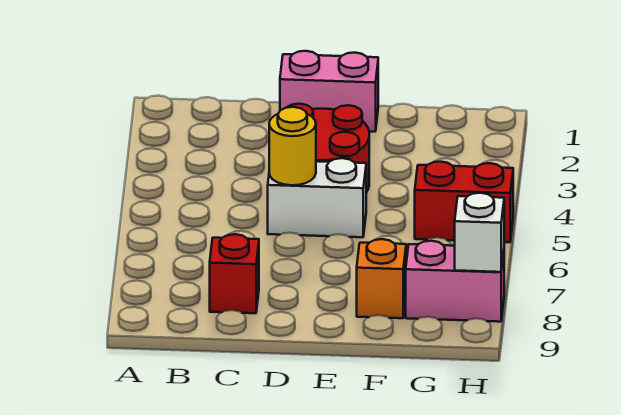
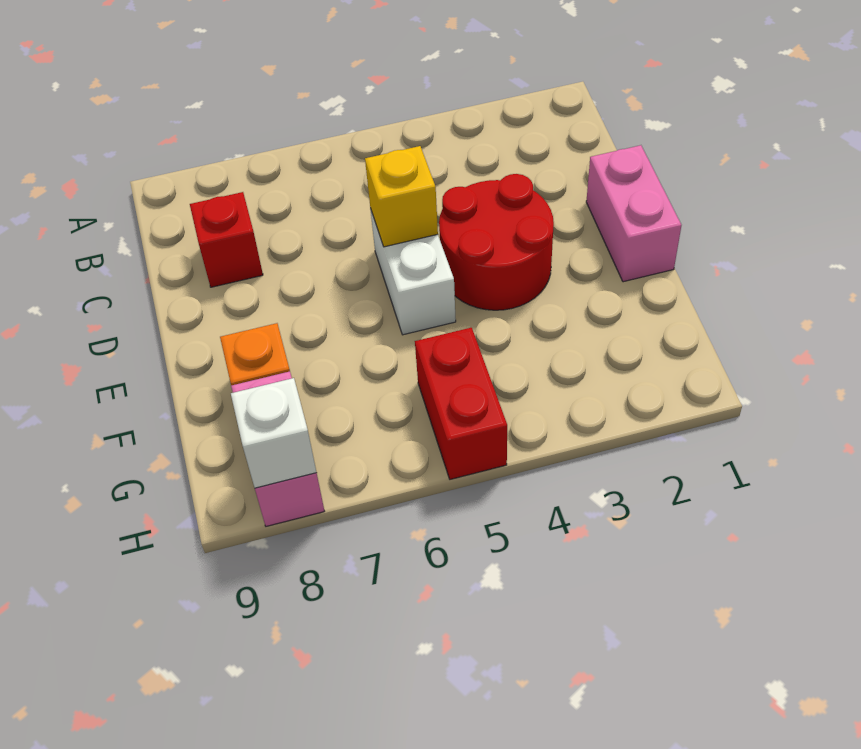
yellow round brick D5 level 2 -> yellow brick D5 level 2

